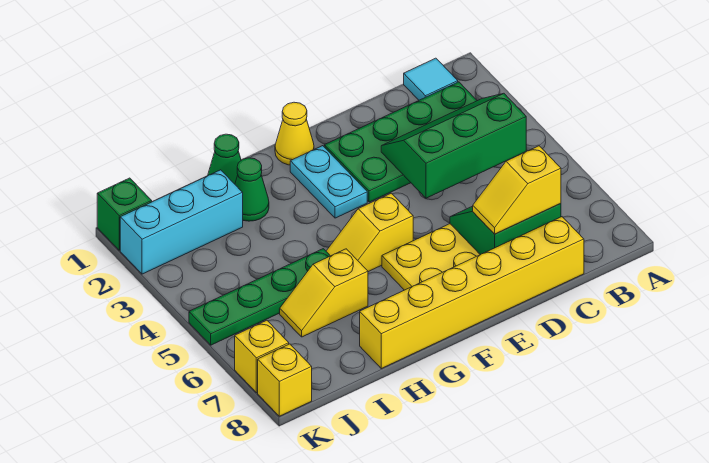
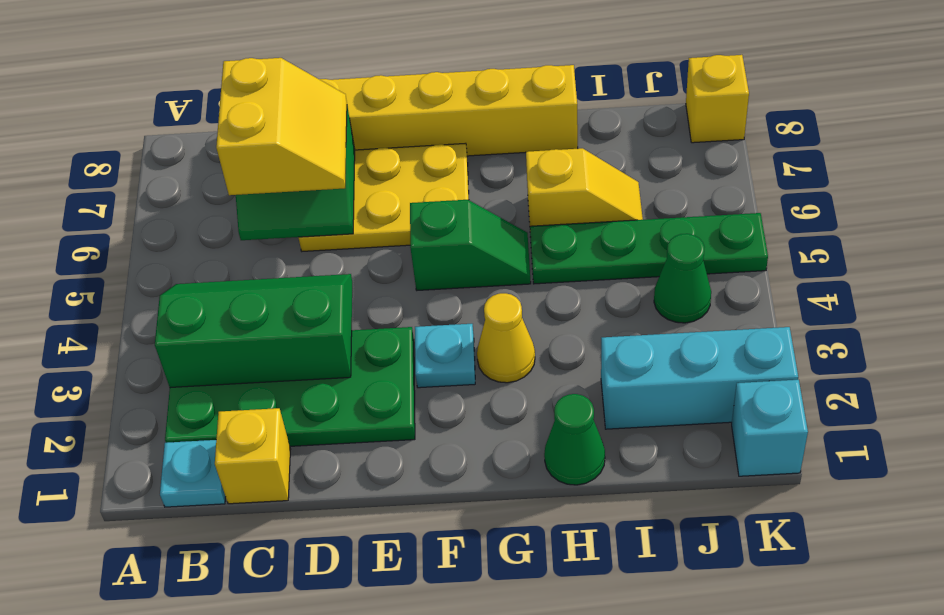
cyan tile B1 level 1 -> cyan plate B1 level 1
green slope B3:D4 level 2 top 4 -> green slope B3:D4 level 2 top 3
yellow slope C7:D7 level 3 top C -> yellow slope C6:D7 level 3 top C
yellow cone F1 level 1 -> yellow cone G3 level 1
cyan plate F2:F3 level 1 -> cyan plate F3 level 1
yellow slope F5:G5 level 1 top F -> green slope F5:G5 level 1 top F
green cone H2 level 1 -> green cone J4 level 1
green brick K1 level 1 -> cyan brick K1 level 1
yellow brick K7 level 1 -> yellow brick C1 level 1

